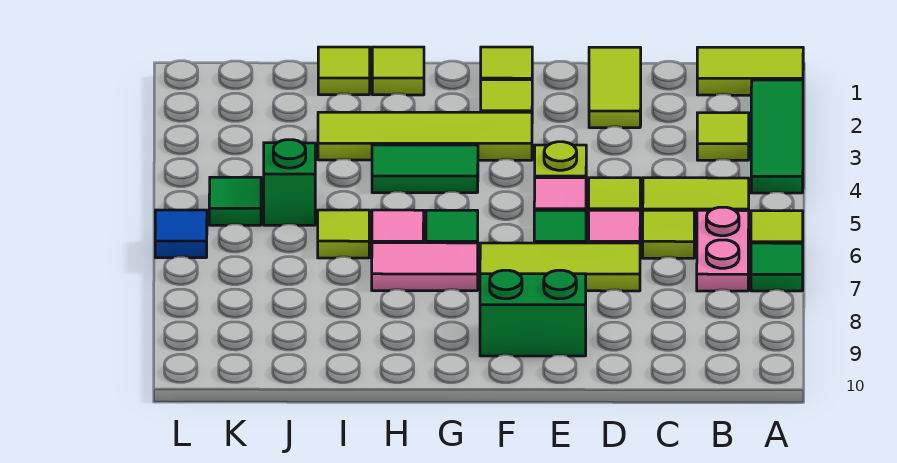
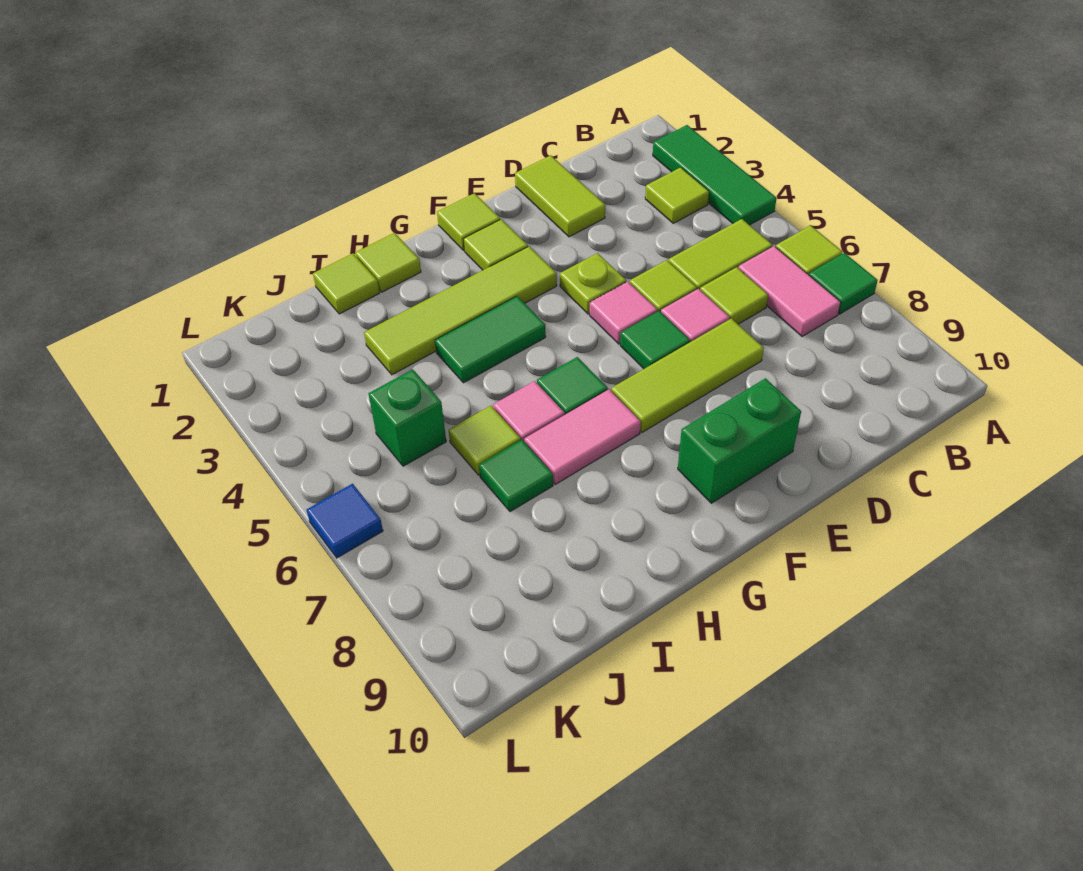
lime tile A1:B1 level 1 -> none
pink plate B6:B7 level 1 -> pink tile B6:B7 level 1
green tile K5 level 1 -> green tile I7 level 1

